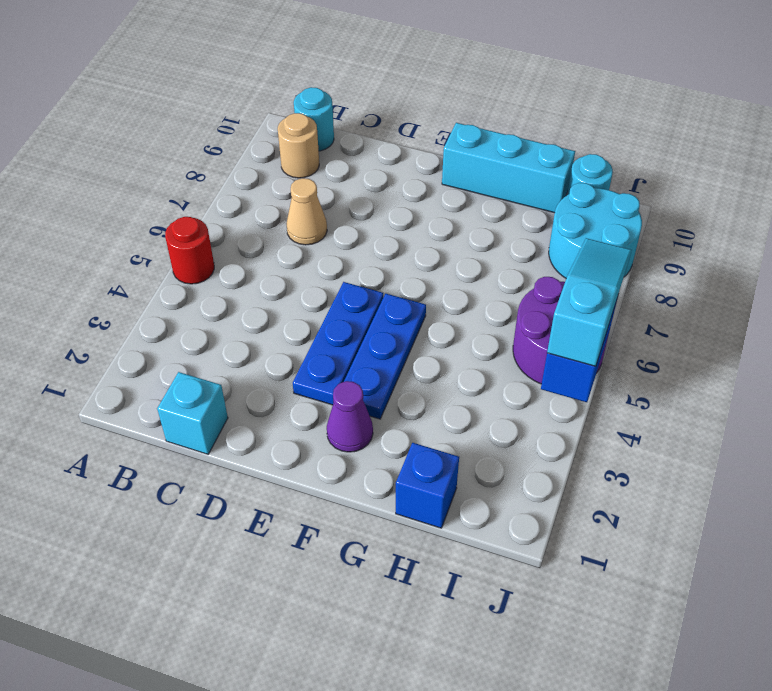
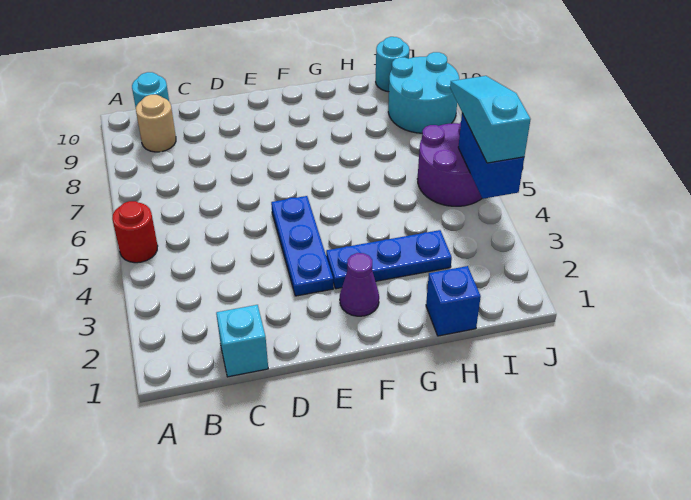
tan cone C7 level 1 -> none
blue plate F3:F5 level 1 -> blue plate F3:H3 level 1
cyan brick F10:H10 level 1 -> none

